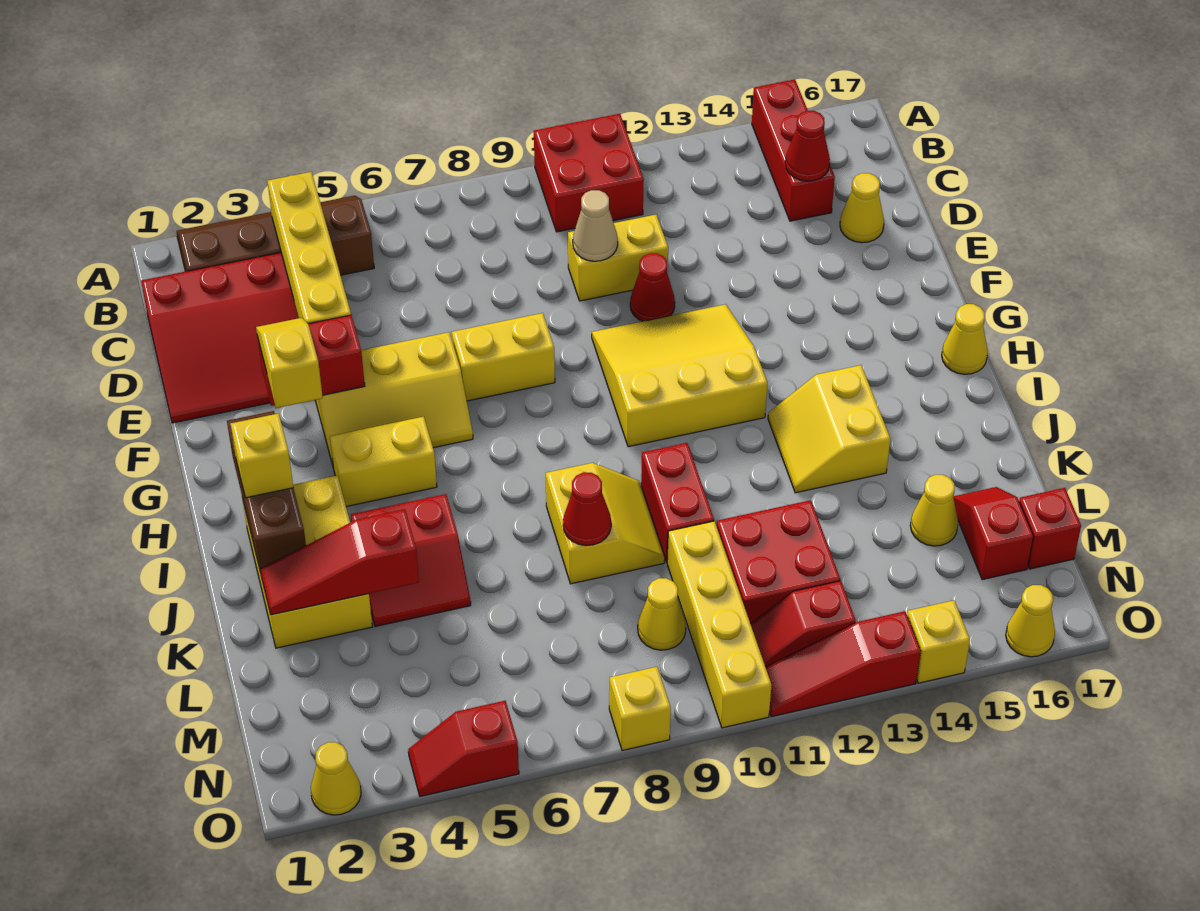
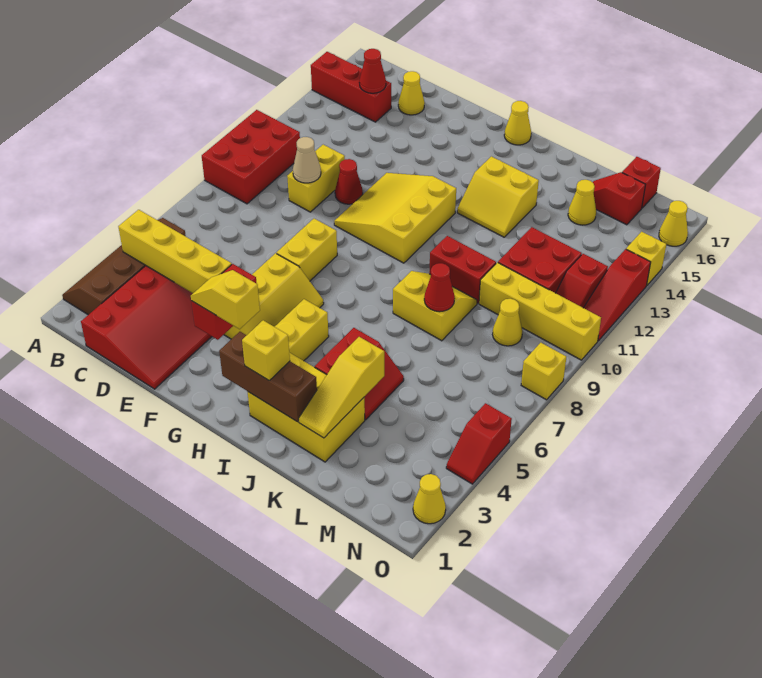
red brick A10:B11 level 1 -> red brick A9:B11 level 1
red slope K2:K4 level 2 top 4 -> yellow slope K2:K4 level 2 top 4

